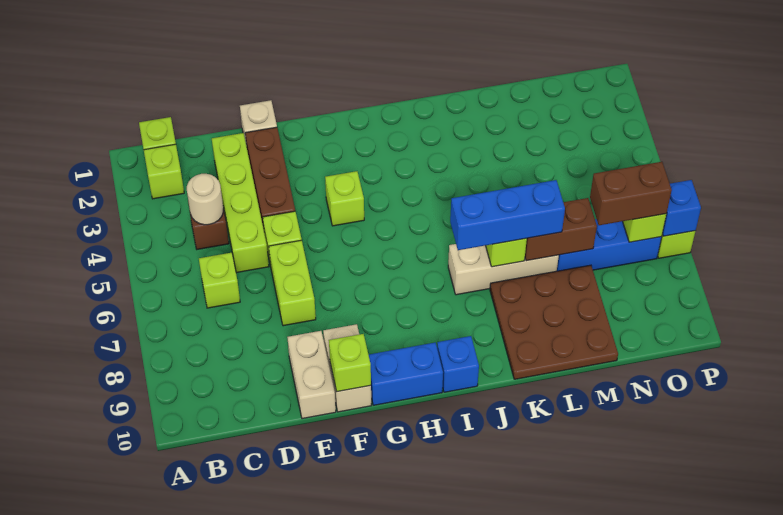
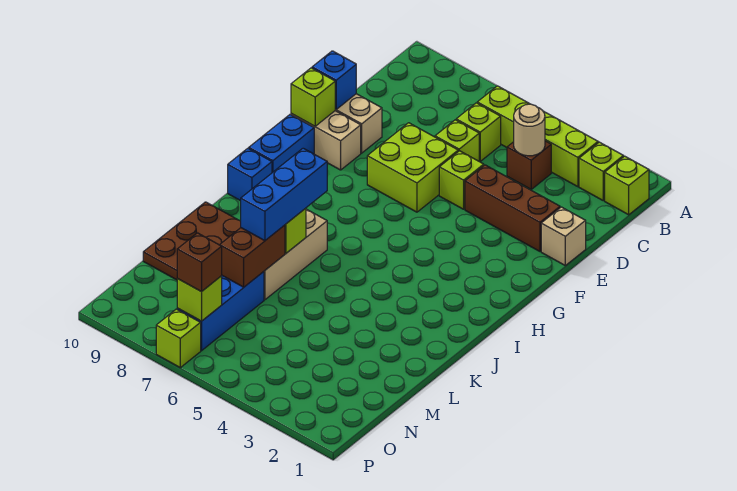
lime brick D2:D5 level 1 -> lime brick B3:B6 level 1
lime brick E6:E7 level 1 -> lime brick E6:F7 level 1
lime brick G4 level 1 -> lime brick D6 level 1
brown brick N7:O7 level 3 -> brown brick O7 level 3
blue brick P7 level 2 -> blue brick E10 level 2

